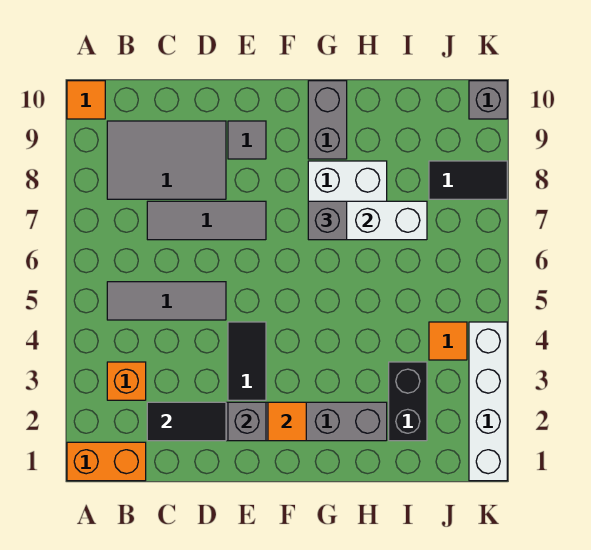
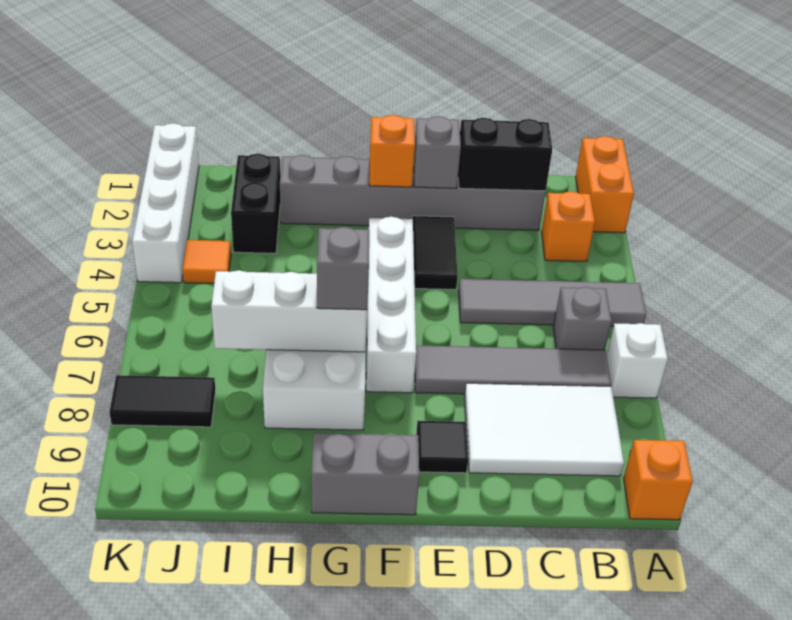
orange brick A1:B1 level 1 -> orange brick A1:A2 level 1
none -> white brick A7 level 1
orange tile A10 level 1 -> orange brick A10 level 1
grey tile B5:D5 level 1 -> grey tile A5:D5 level 1
grey tile B8:D9 level 1 -> white tile B8:D9 level 1
black tile C2:D2 level 2 -> black brick C2:D2 level 2
grey tile C7:E7 level 1 -> grey tile B7:E7 level 1
grey tile E9 level 1 -> black tile E9 level 1
orange tile F2 level 2 -> orange brick F2 level 2
none -> white brick F4:F7 level 1
grey brick G9:G10 level 1 -> grey brick F10:G10 level 1
grey brick K10 level 1 -> grey brick B6 level 1

